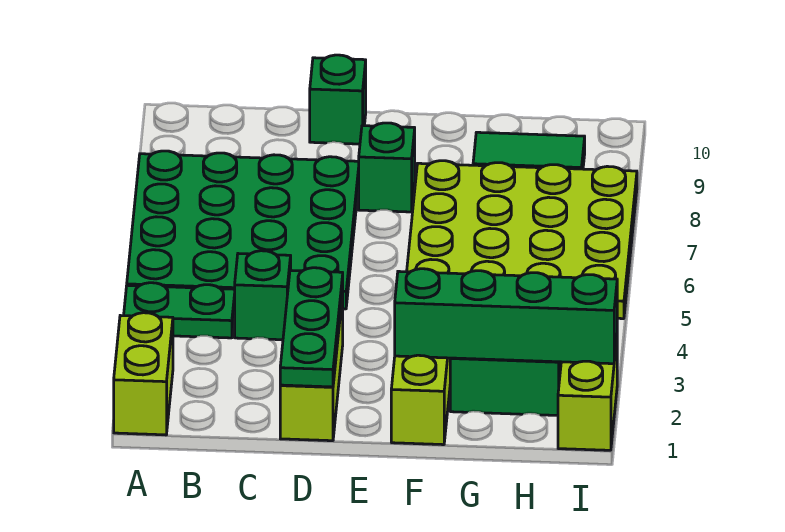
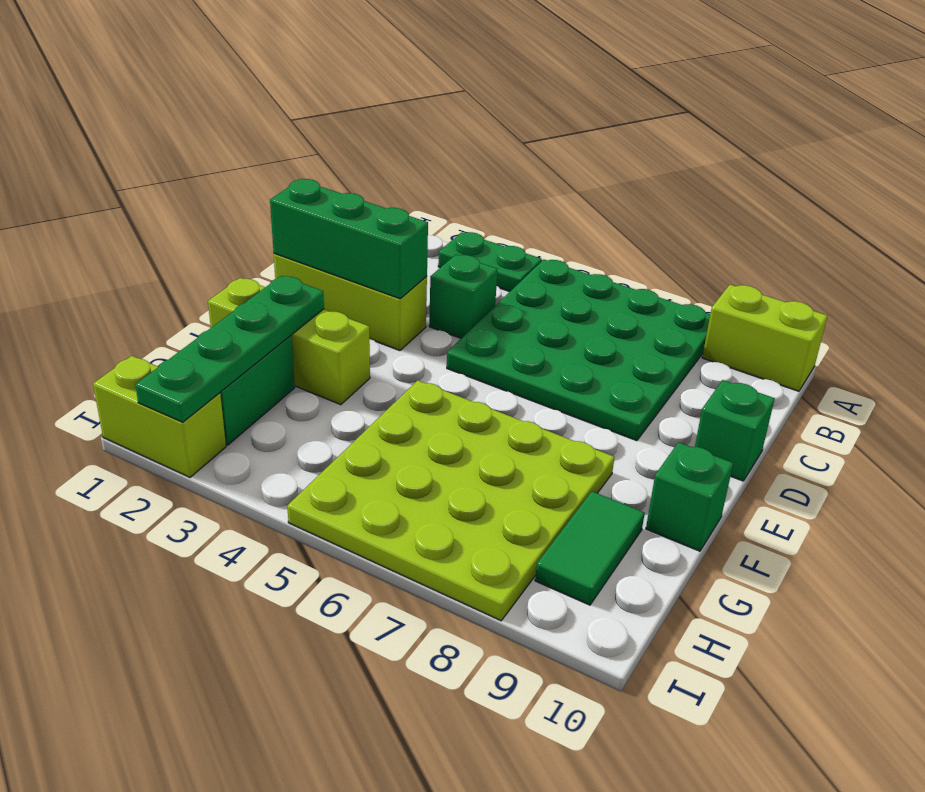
lime brick A1:A2 level 1 -> lime brick A9:A10 level 1
green plate A4:B4 level 1 -> green plate A3:A4 level 1
green plate D1:D3 level 2 -> green brick D1:D3 level 2
green brick E8 level 1 -> green brick F10 level 1
green brick F2:I2 level 2 -> green plate F2:I2 level 2

